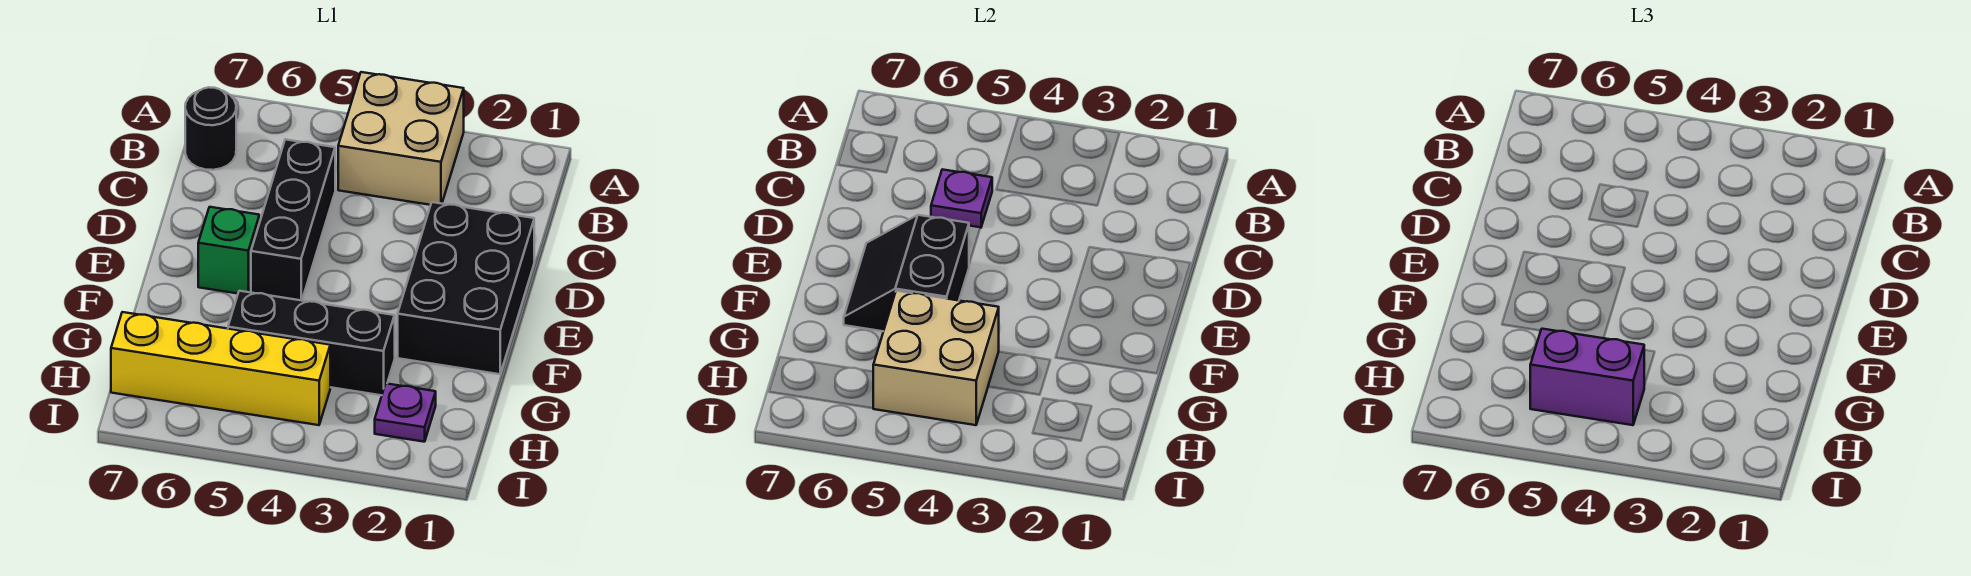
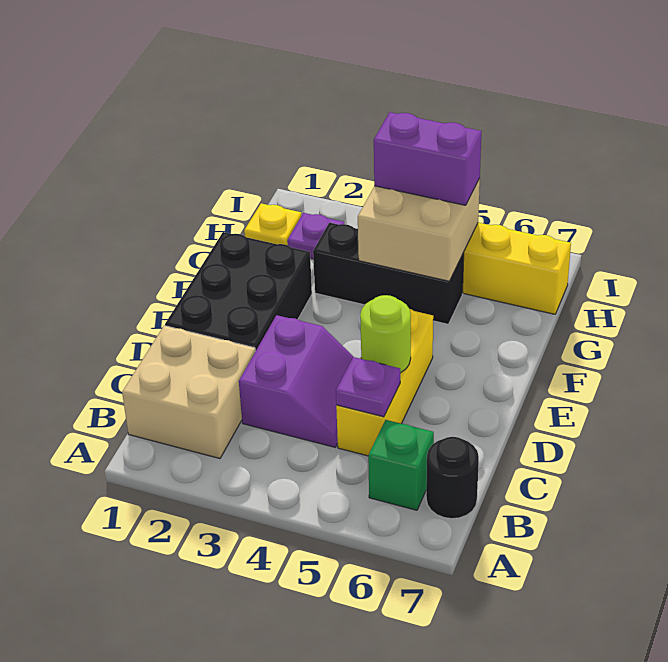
tan brick A3:B4 level 1 -> tan brick B1:C2 level 1
none -> purple slope C3:D4 level 1 top 3
black brick C5:E5 level 1 -> yellow brick C5:E5 level 1
none -> lime round brick D5 level 2
black slope E5:F6 level 2 top 5 -> none
green brick E6 level 1 -> green brick B6 level 1
none -> yellow plate H1 level 1

